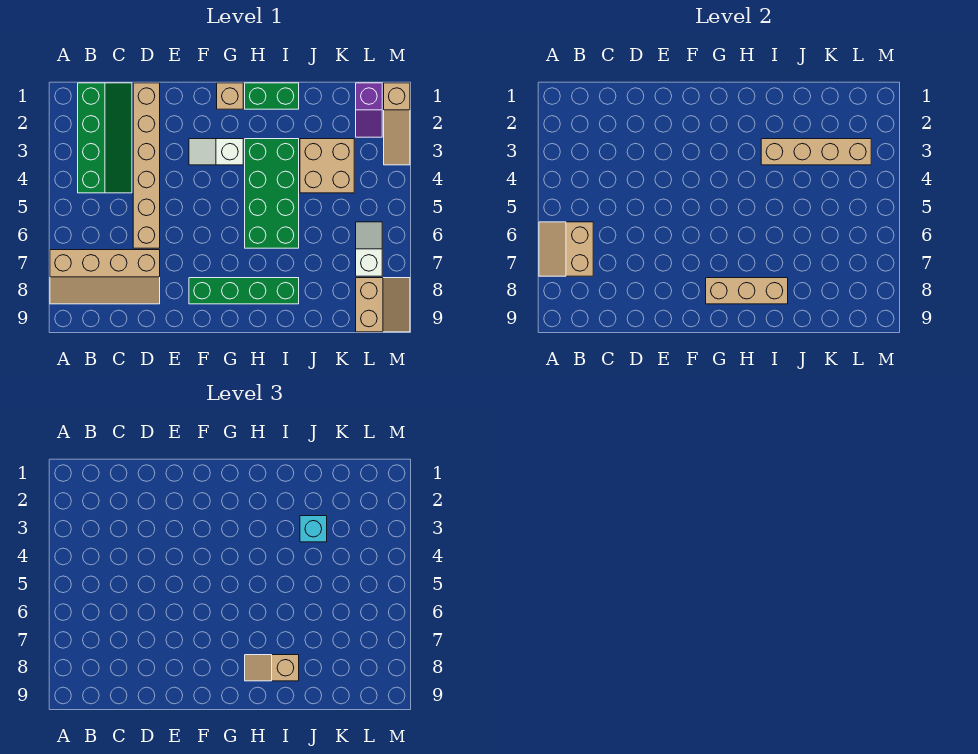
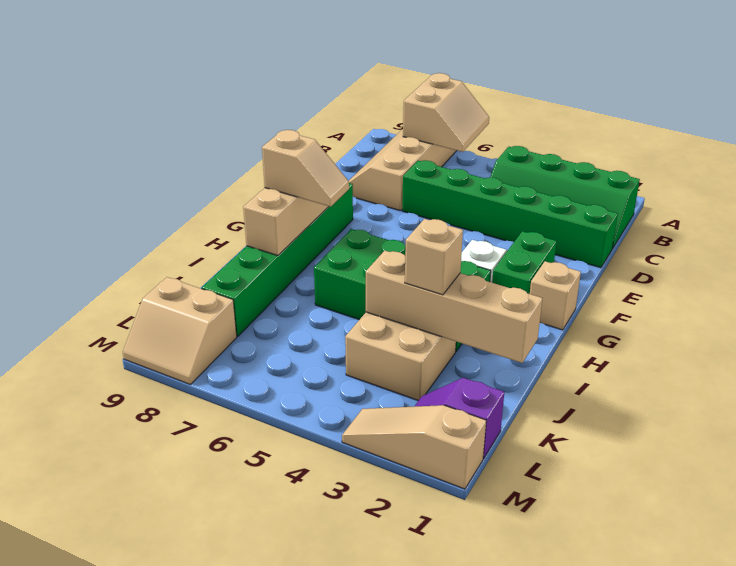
tan slope A6:B7 level 2 top B -> tan slope A6:B7 level 2 top 7
tan brick D1:D6 level 1 -> green brick D1:D6 level 1
green brick F8:I8 level 1 -> green brick F8:K8 level 1
green brick H1:I1 level 1 -> green brick F2:G2 level 1
tan slope H8:I8 level 3 top I -> tan slope H7:H8 level 3 top 8
tan brick I3:L3 level 2 -> tan brick J1:J4 level 2
cyan brick J3 level 3 -> tan brick J3 level 3
white slope L6:L7 level 1 top 7 -> none

